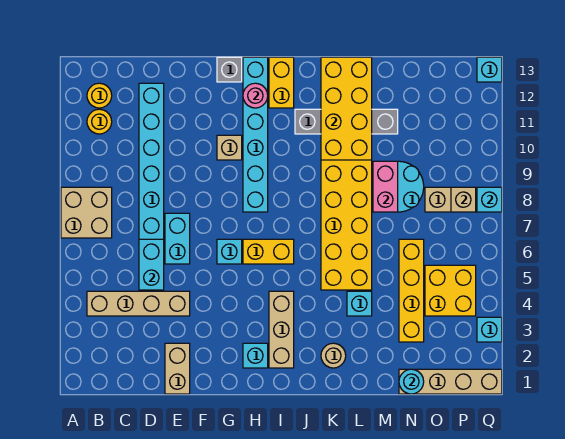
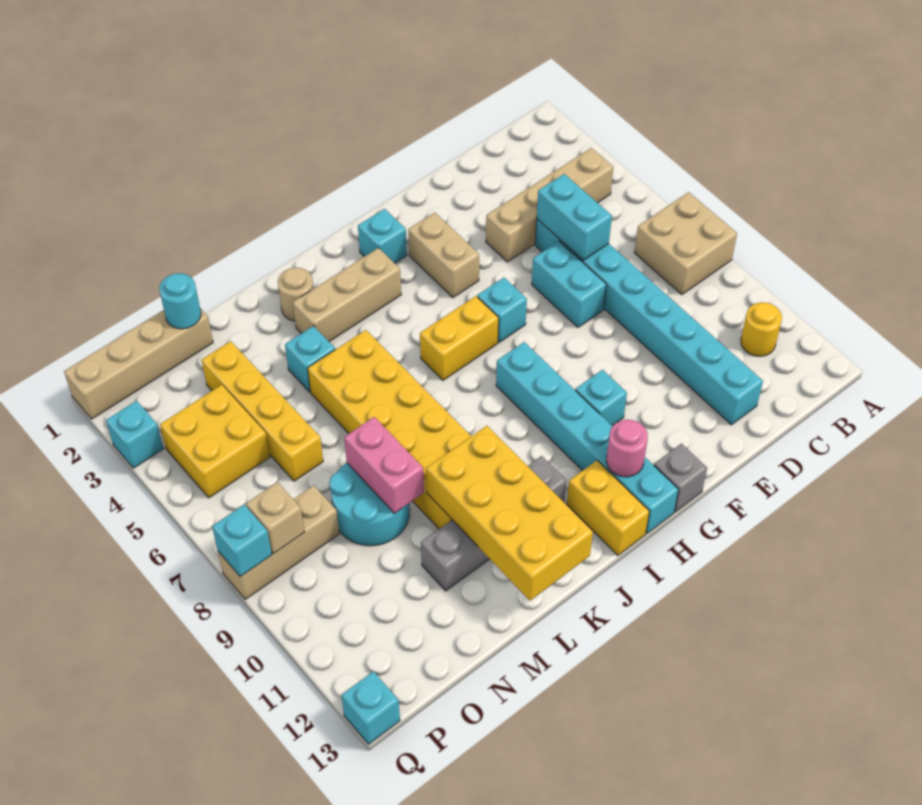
yellow round brick B12 level 1 -> none
tan brick E1:E2 level 1 -> tan brick G3:G4 level 1
tan brick G10 level 1 -> cyan brick G10 level 1
tan brick I2:I4 level 1 -> tan brick I3:K3 level 1

